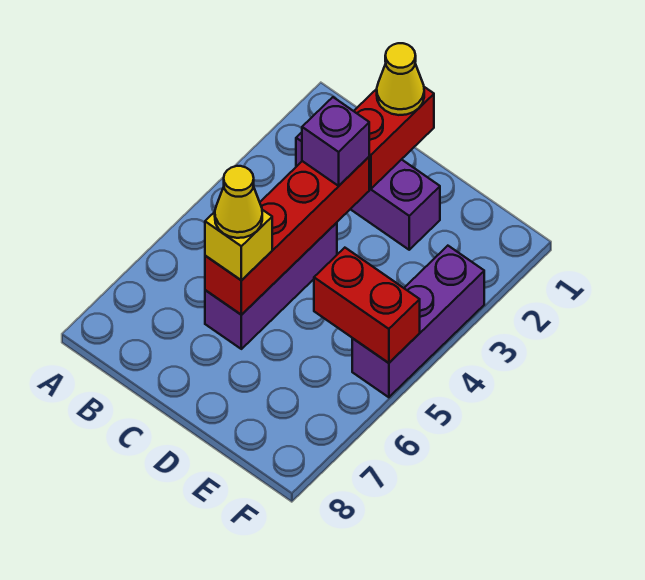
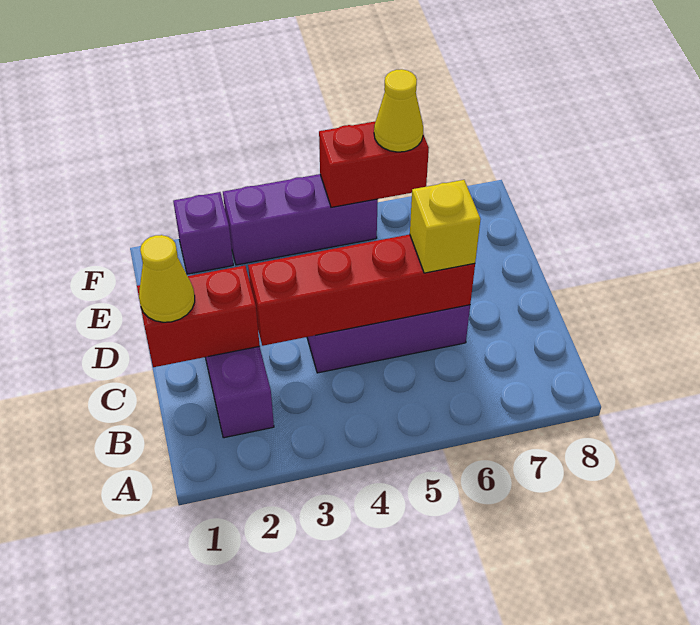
purple brick C3 level 3 -> purple brick F2 level 1
yellow cone C6 level 4 -> yellow cone F6 level 3
red brick E5:F5 level 2 -> red brick F5:F6 level 2

